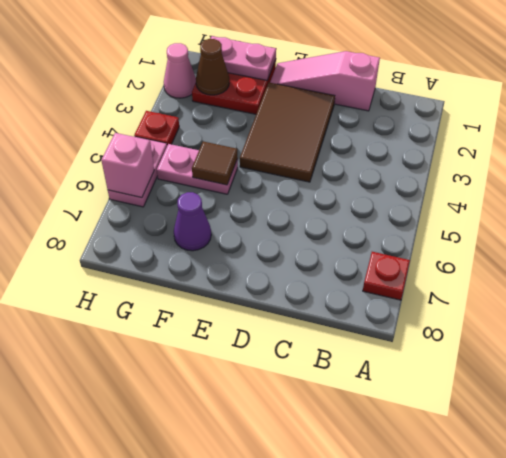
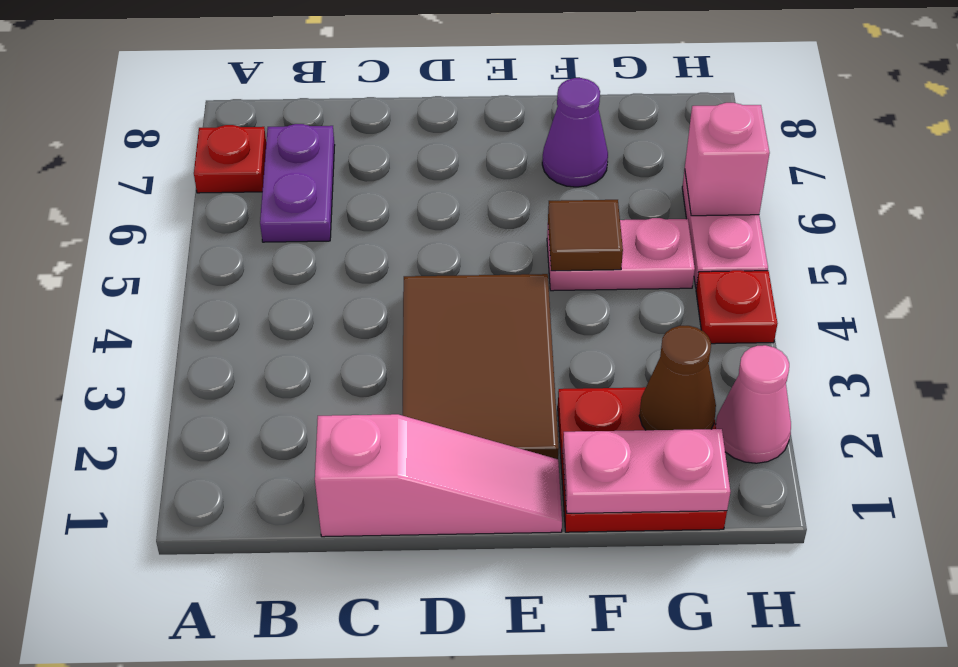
none -> purple plate B6:B7 level 1

